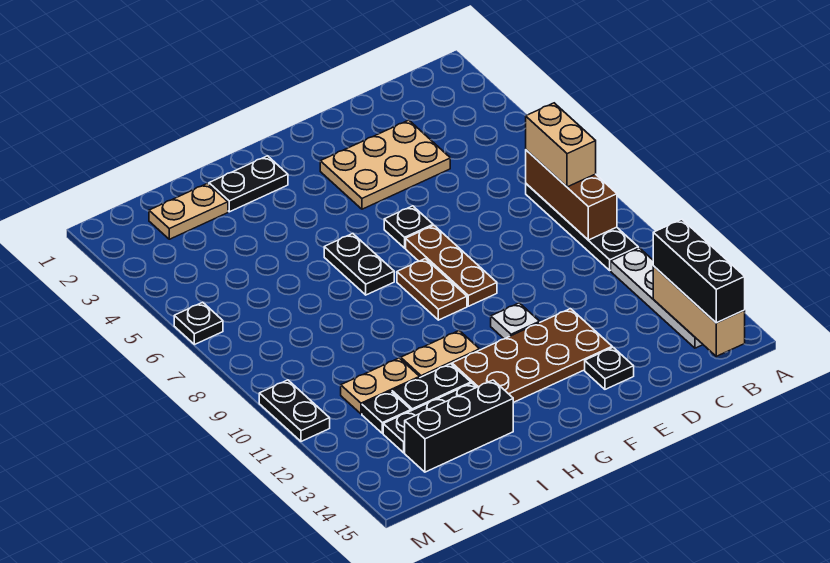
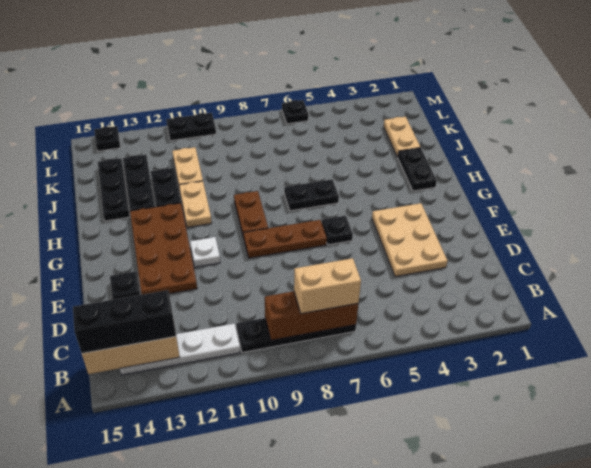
brown plate G8:G9 level 1 -> brown plate G9:H9 level 1
black brick I14:K14 level 1 -> black plate I14:K14 level 1
black plate K12 level 1 -> black plate M14 level 1

